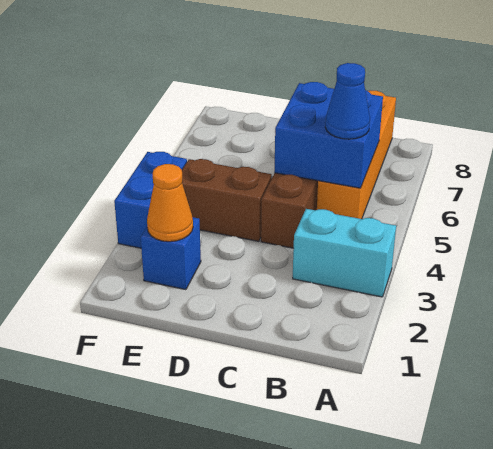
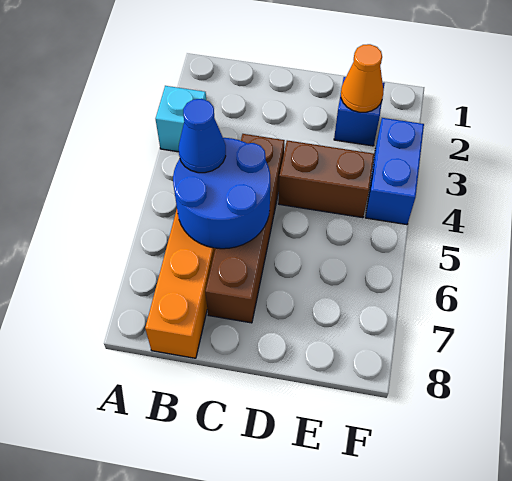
cyan brick A3:B3 level 1 -> cyan brick A3 level 1
blue brick B5:C6 level 2 -> blue round brick B5:C6 level 2

